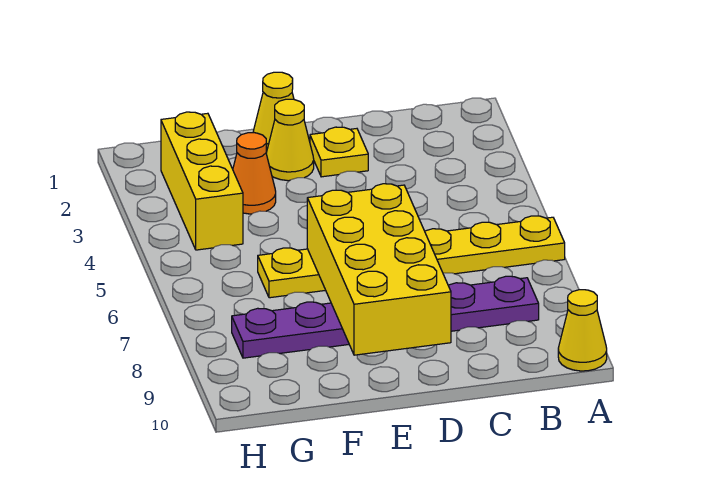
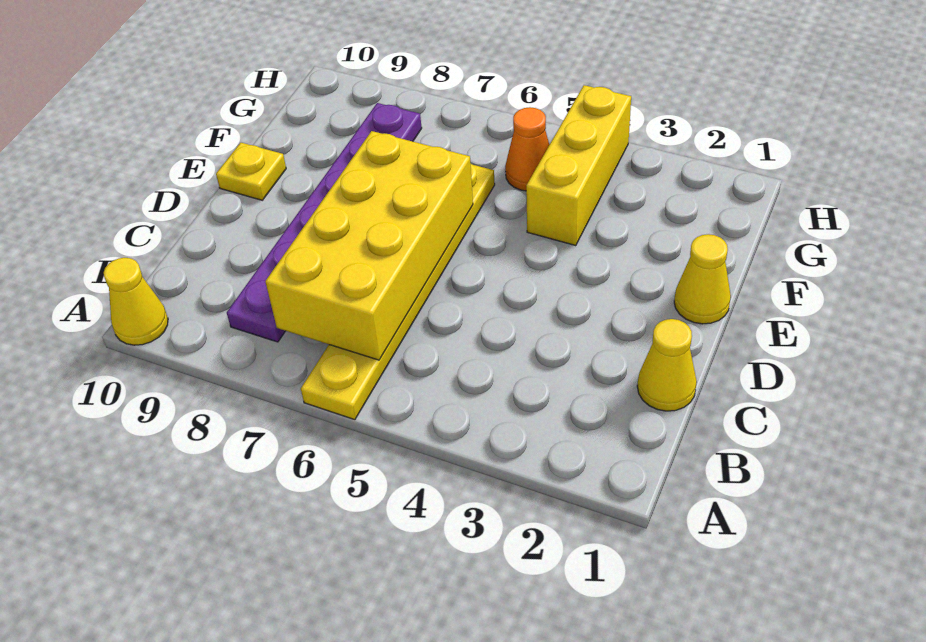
yellow plate D2 level 1 -> yellow plate E10 level 1
yellow brick D6:E9 level 2 -> yellow brick B6:E7 level 2
yellow cone E2 level 1 -> yellow cone C1 level 1
orange cone F3 level 1 -> orange cone G5 level 1
yellow brick G2:G4 level 1 -> yellow brick F4:H4 level 1

